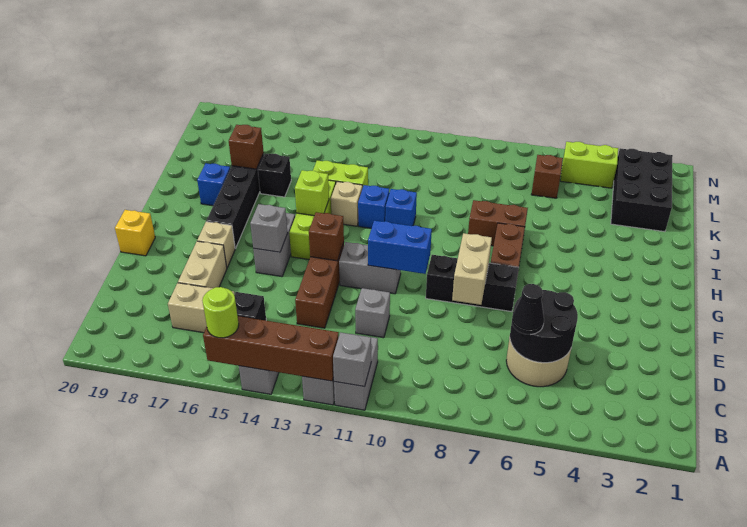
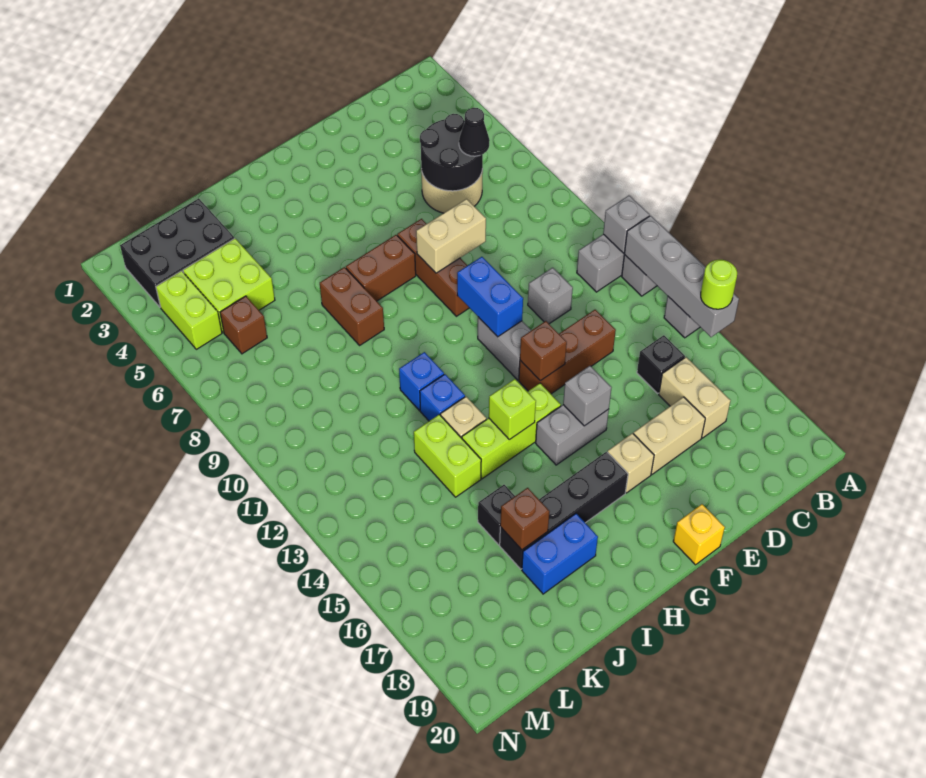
brown brick A12:A15 level 2 -> grey brick A12:A15 level 2
black brick F7:F9 level 1 -> brown brick F7:F9 level 1
blue brick I18 level 1 -> blue brick I18:J18 level 1
none -> lime brick K4:L5 level 1

